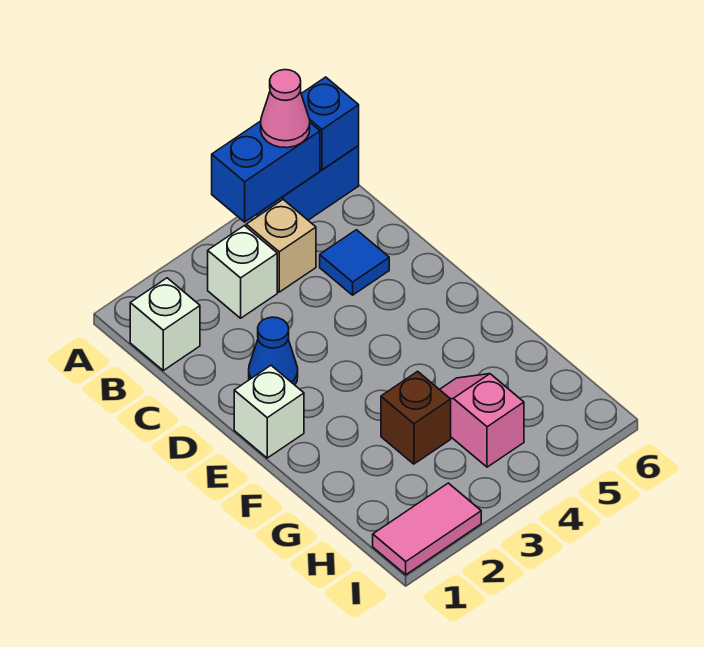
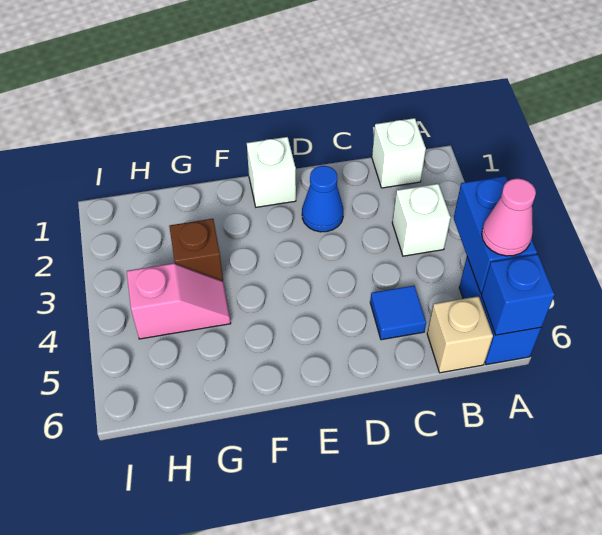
tan brick B4 level 1 -> tan brick B6 level 1
pink tile I1:I2 level 1 -> none

